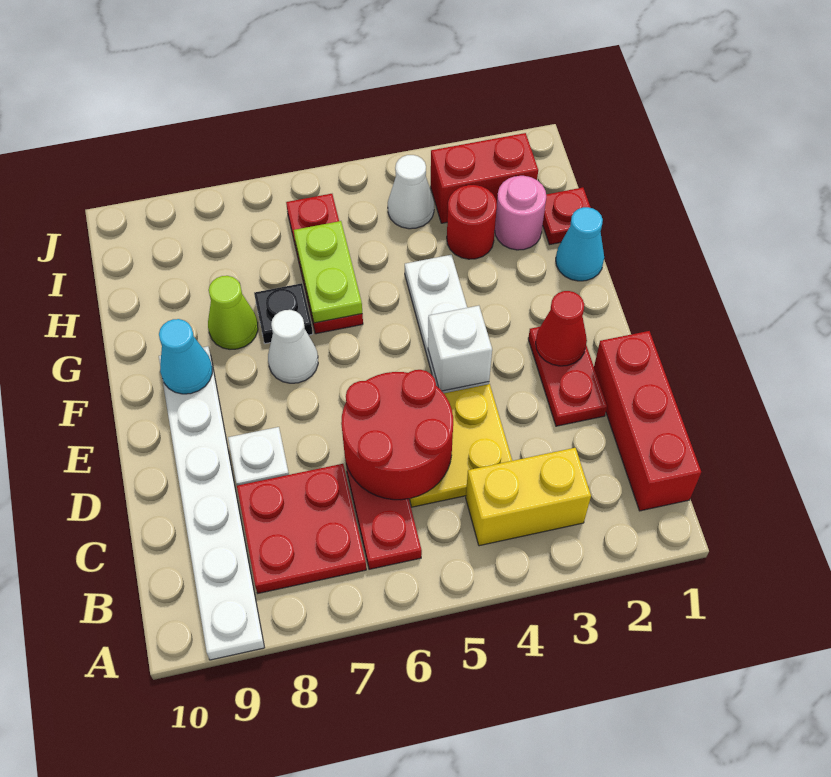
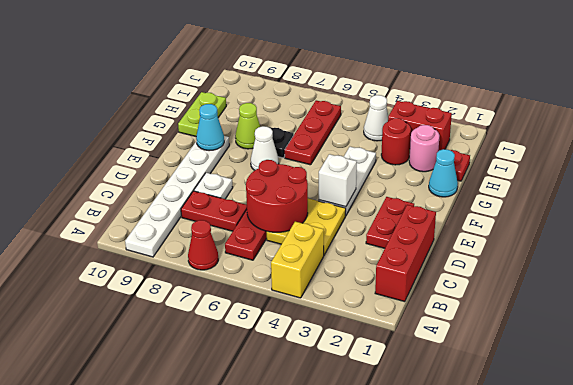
yellow brick B3:B4 level 1 -> yellow brick A4:B4 level 1
red plate B7:C8 level 1 -> red plate C7:C8 level 1
red cone E2 level 2 -> red cone A7 level 1
lime plate G6:H6 level 2 -> lime plate G10:H10 level 1

